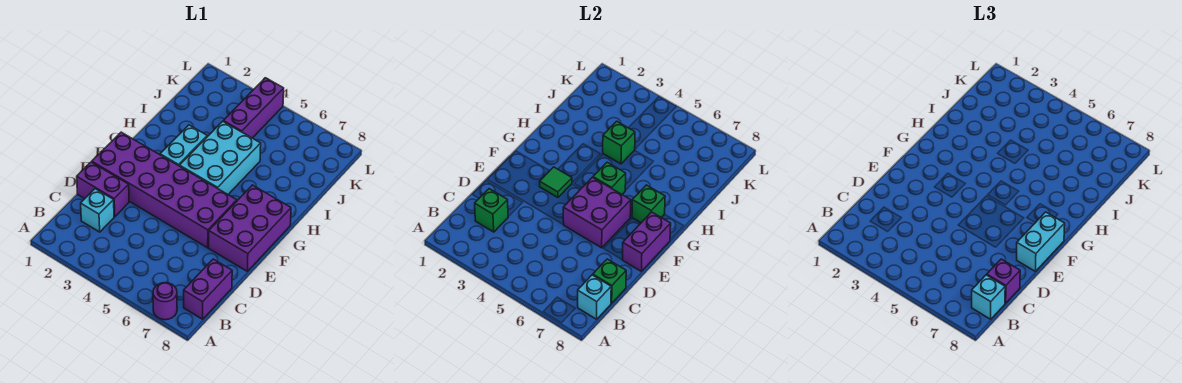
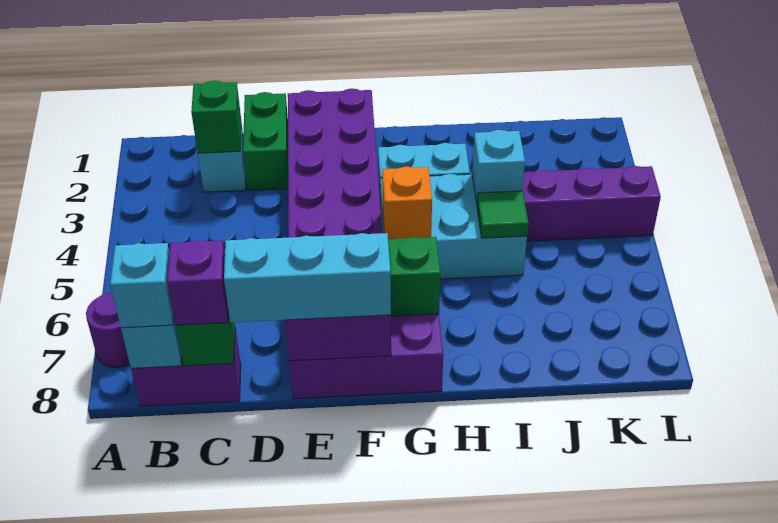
purple brick D1:D2 level 1 -> green brick D1:D2 level 1
purple brick E5:F6 level 2 -> none
cyan brick E8:F8 level 3 -> cyan brick D8:F8 level 3
green tile F3 level 2 -> green tile I5 level 2
green brick G5 level 2 -> orange brick G5 level 2
green brick I4 level 2 -> cyan brick I4 level 2

